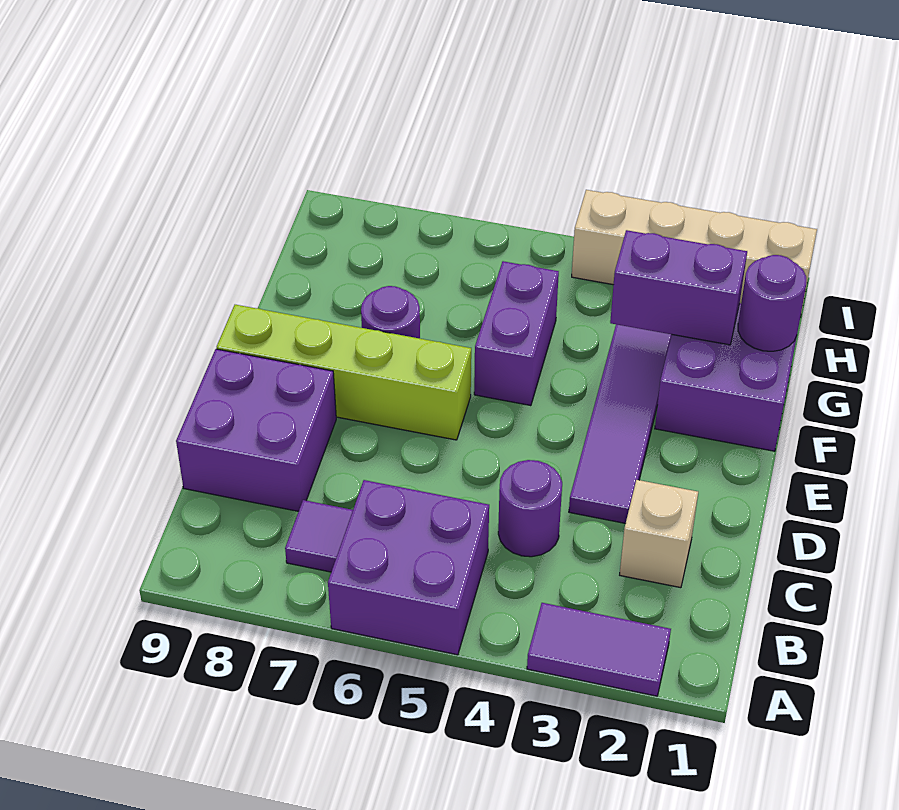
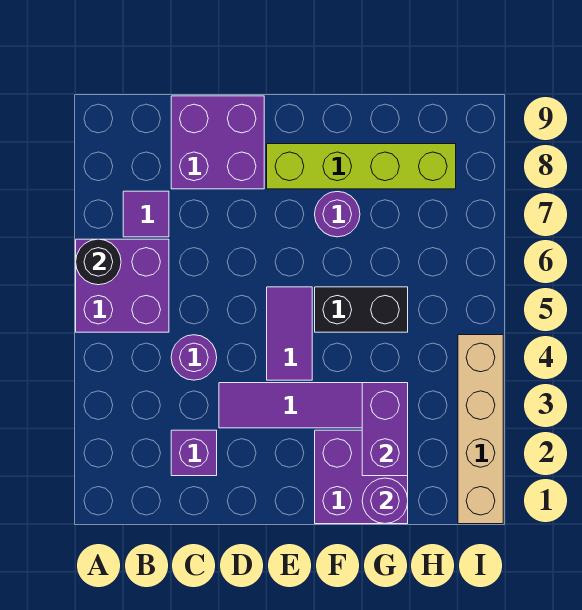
purple tile A2:A3 level 1 -> purple tile E4:E5 level 1
none -> black round brick A6 level 2
tan brick C2 level 1 -> purple brick C2 level 1
lime brick E6:E9 level 1 -> lime brick E8:H8 level 1
purple brick F5:G5 level 1 -> black brick F5:G5 level 1

